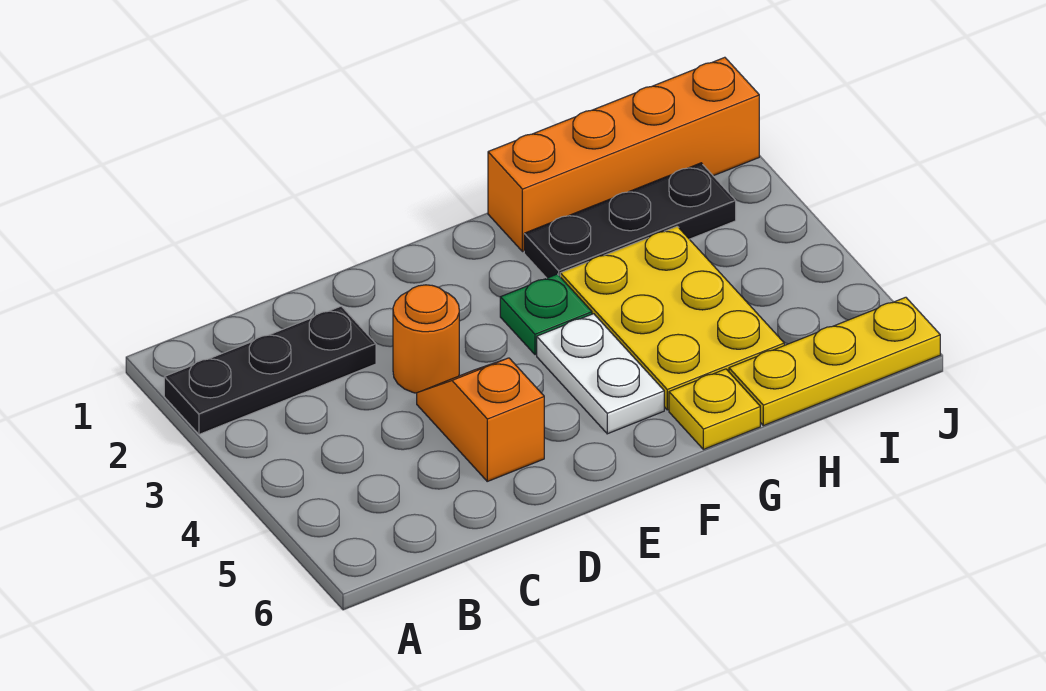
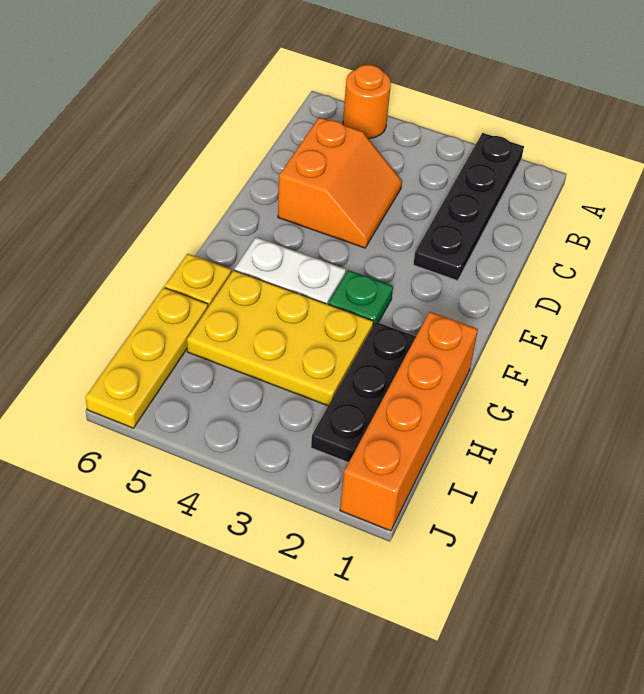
black plate A2:C2 level 1 -> black plate A2:D2 level 1
orange round brick D3 level 1 -> orange round brick A5 level 1
orange slope D4:D5 level 1 top 5 -> orange slope C4:D5 level 1 top 5

